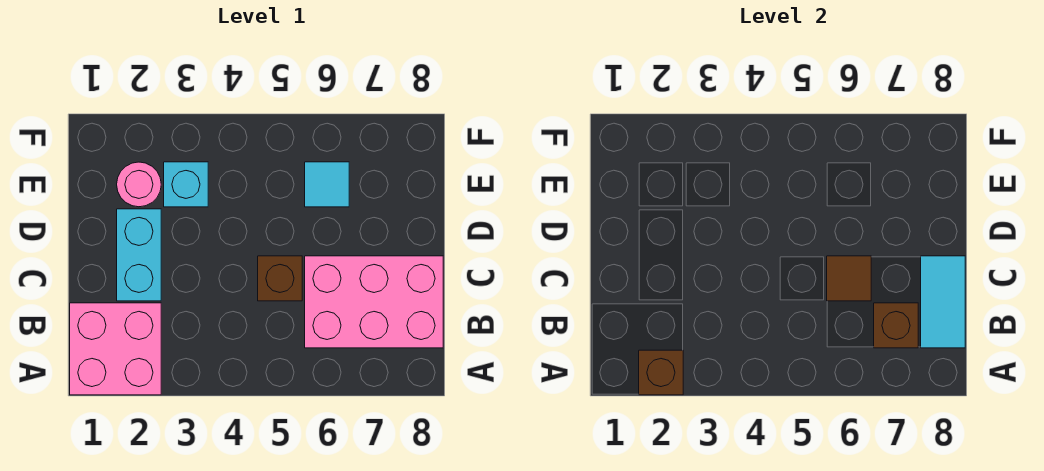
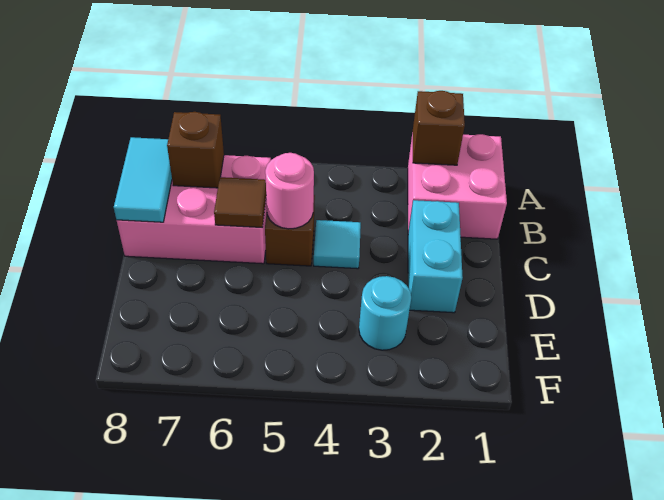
pink round brick E2 level 1 -> pink round brick C5 level 2
cyan brick E3 level 1 -> cyan round brick E3 level 1
cyan tile E6 level 1 -> cyan tile C4 level 1

